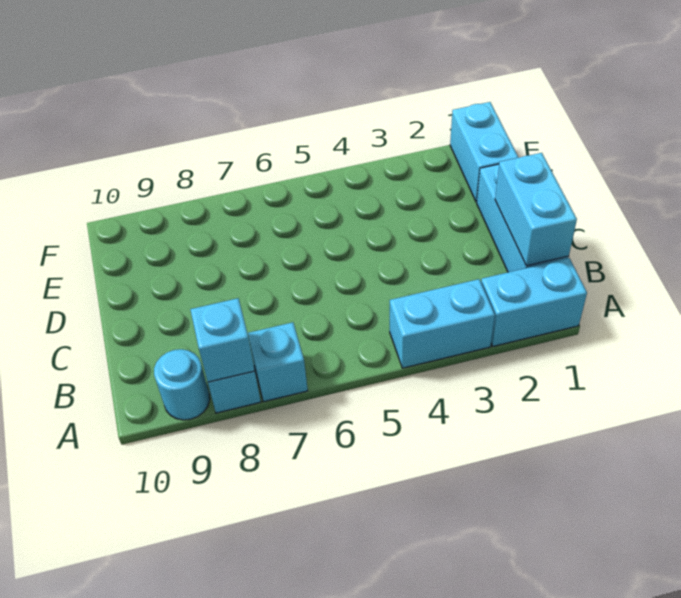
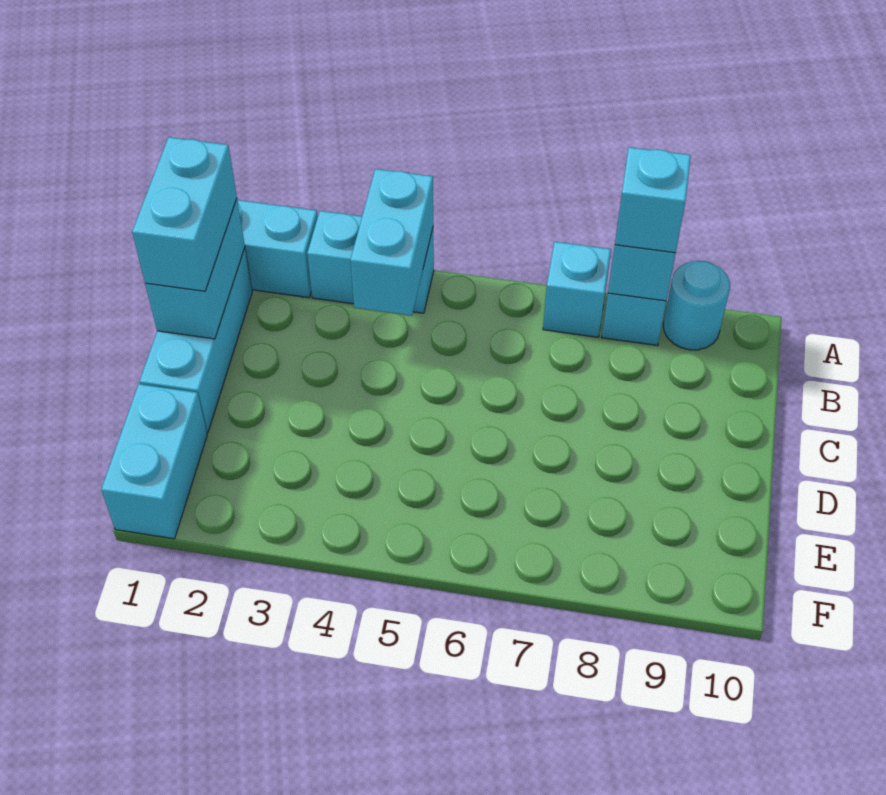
none -> cyan brick A4:B4 level 2
none -> cyan brick A8 level 3
none -> cyan brick B1:C1 level 3

